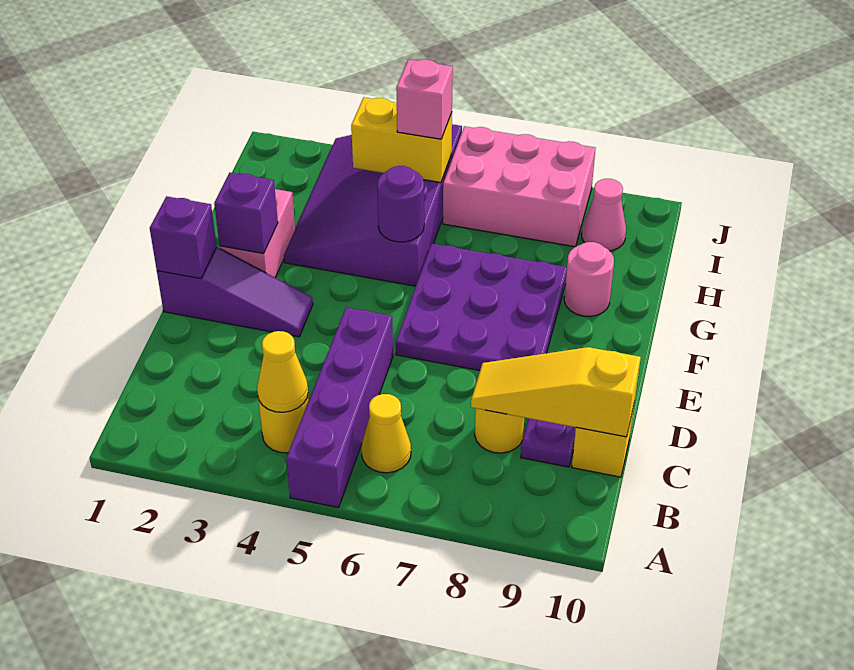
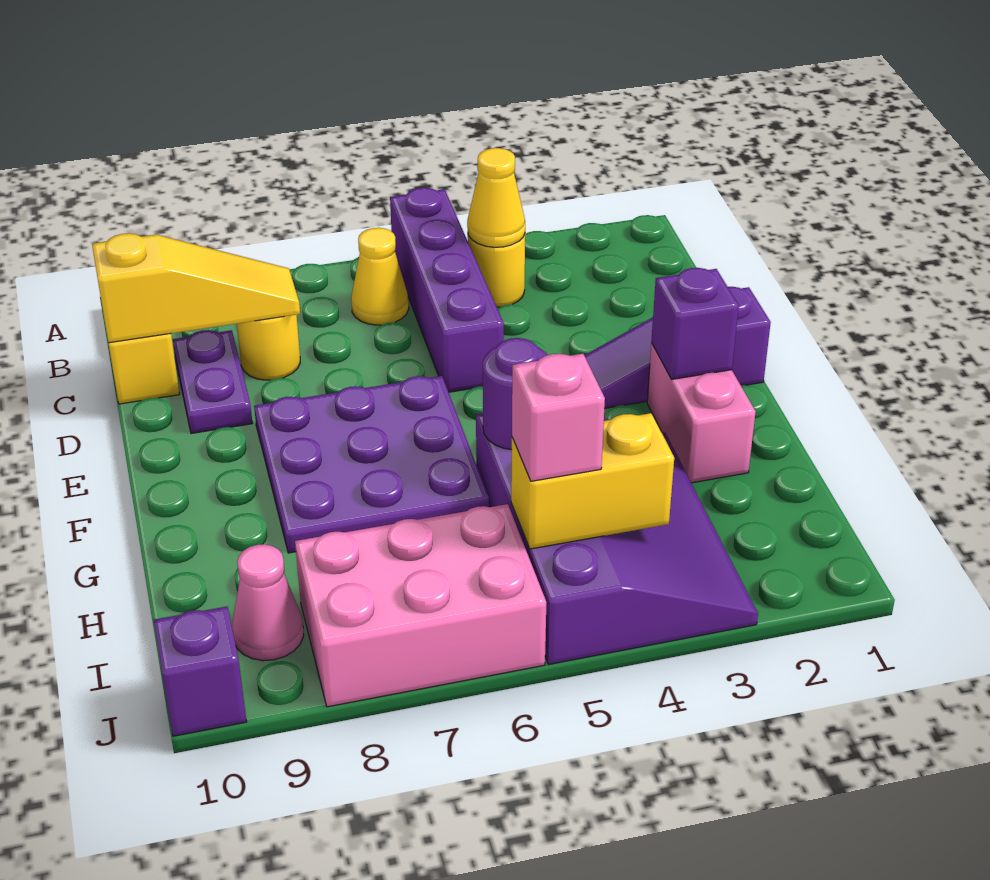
purple brick E1 level 2 -> purple brick J10 level 1
pink round brick G9 level 1 -> none

